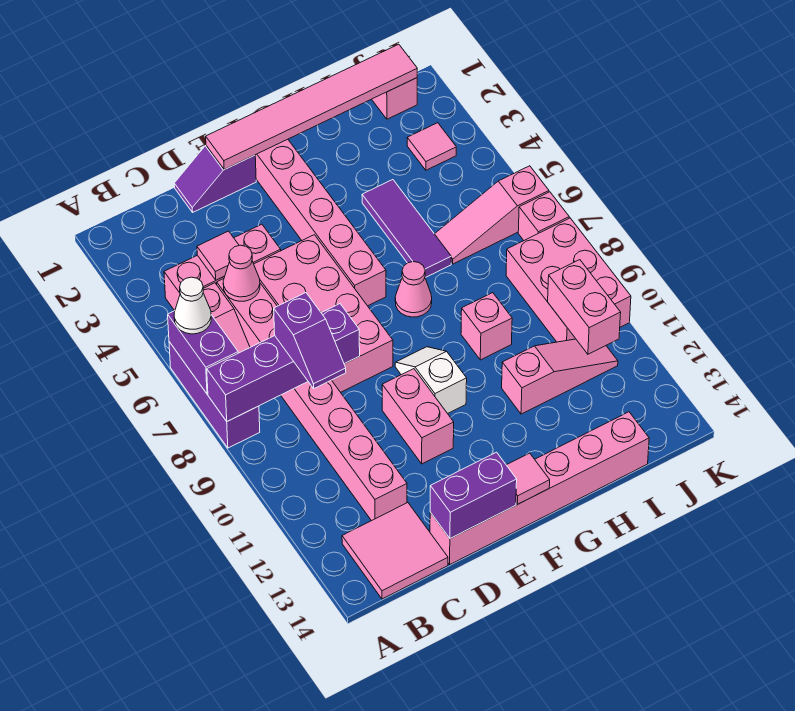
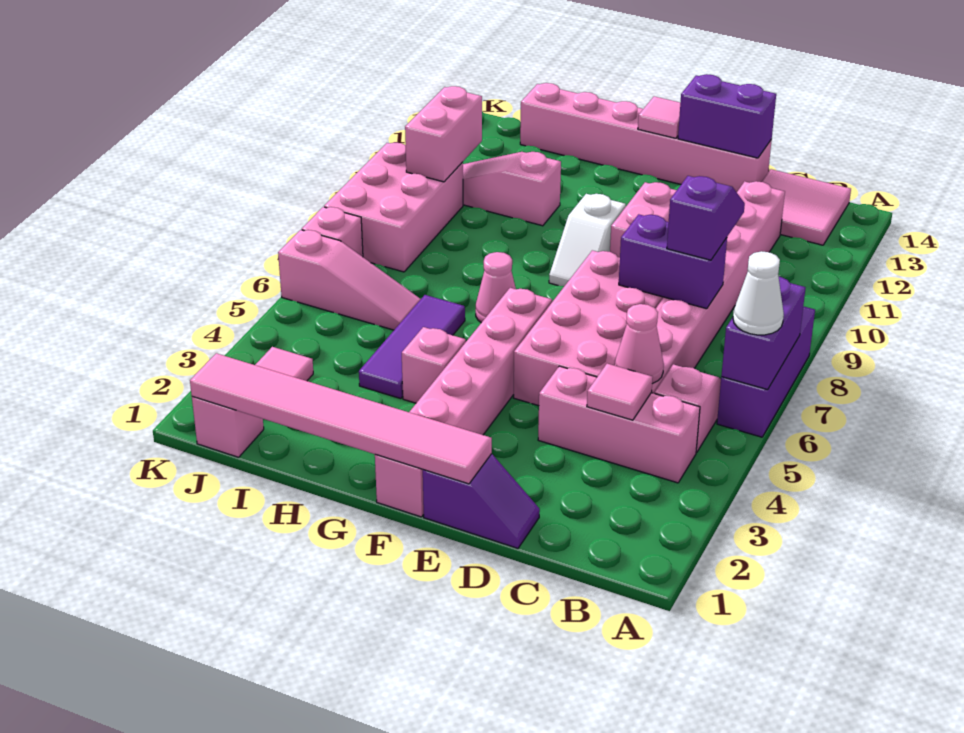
purple brick A8:D8 level 2 -> purple brick C8:D8 level 2
pink brick H9 level 1 -> pink brick G4 level 1

